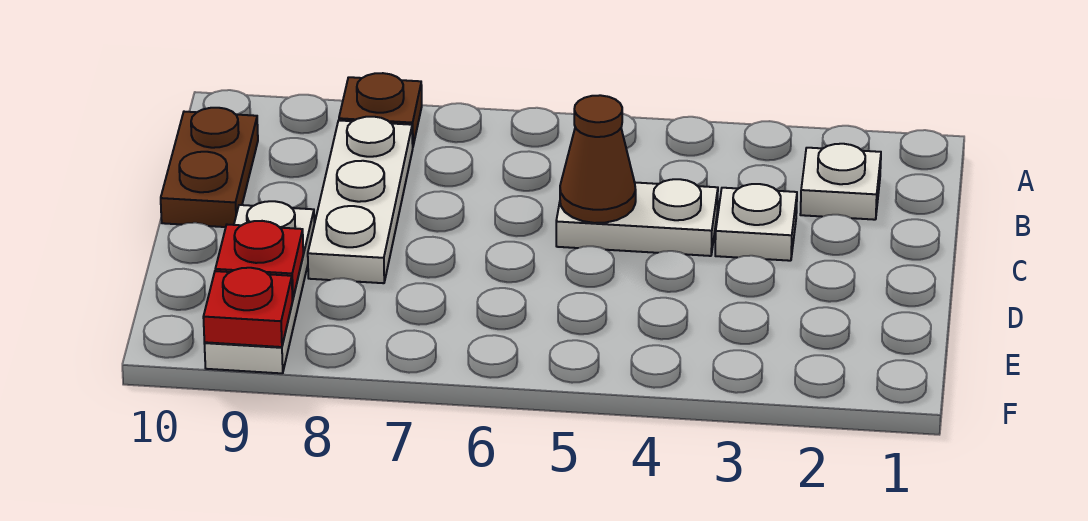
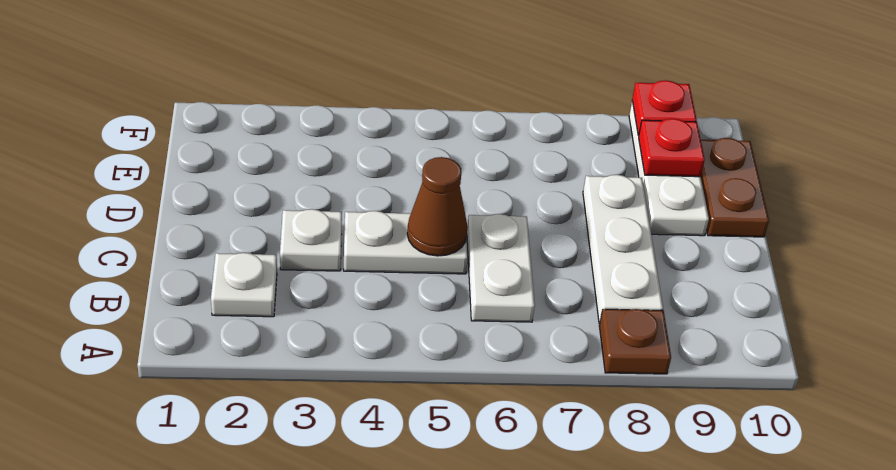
none -> white plate B6:C6 level 1
brown plate B10:C10 level 1 -> brown plate D10:E10 level 1

